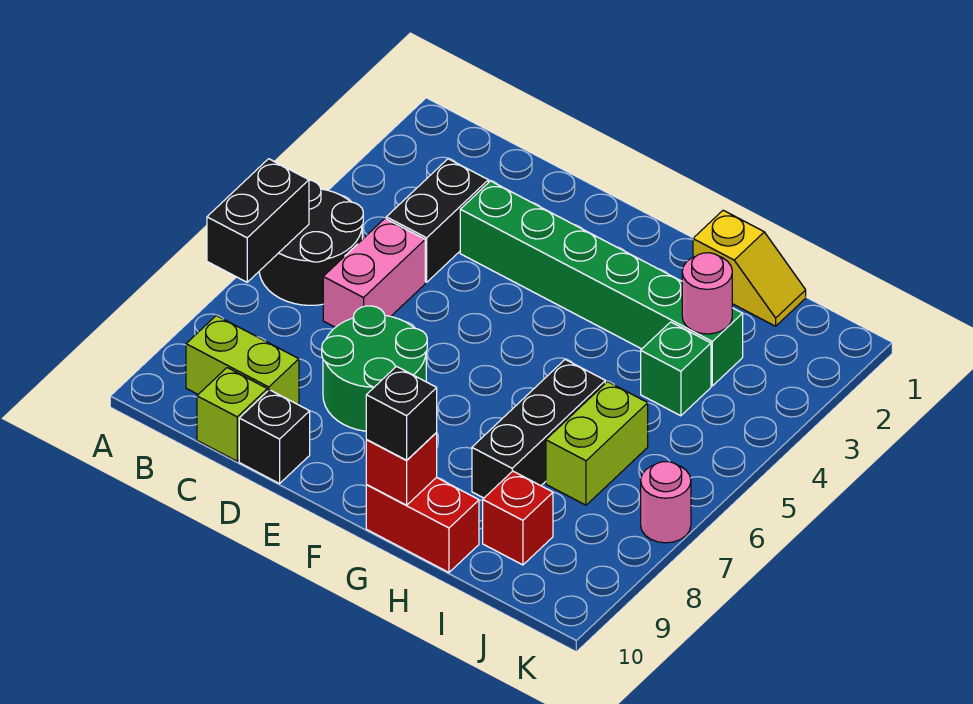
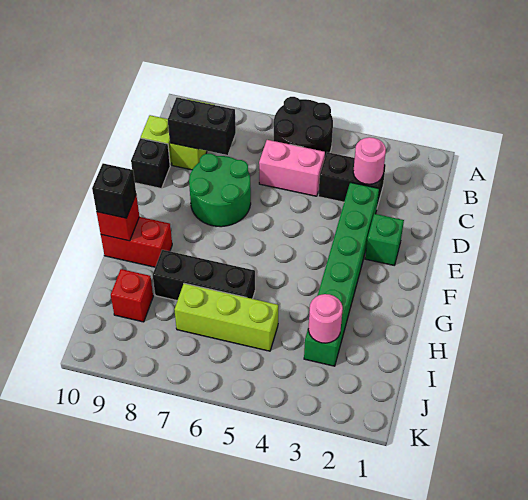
black brick A6:A7 level 2 -> black brick C8:C9 level 2
red brick G10:H10 level 1 -> red brick G9:G10 level 1
yellow slope H1:I1 level 1 top H -> none
green brick I4 level 1 -> green brick E2 level 1
lime brick I6:I7 level 1 -> lime brick I5:I7 level 1
pink round brick K7 level 1 -> pink round brick C3 level 2

